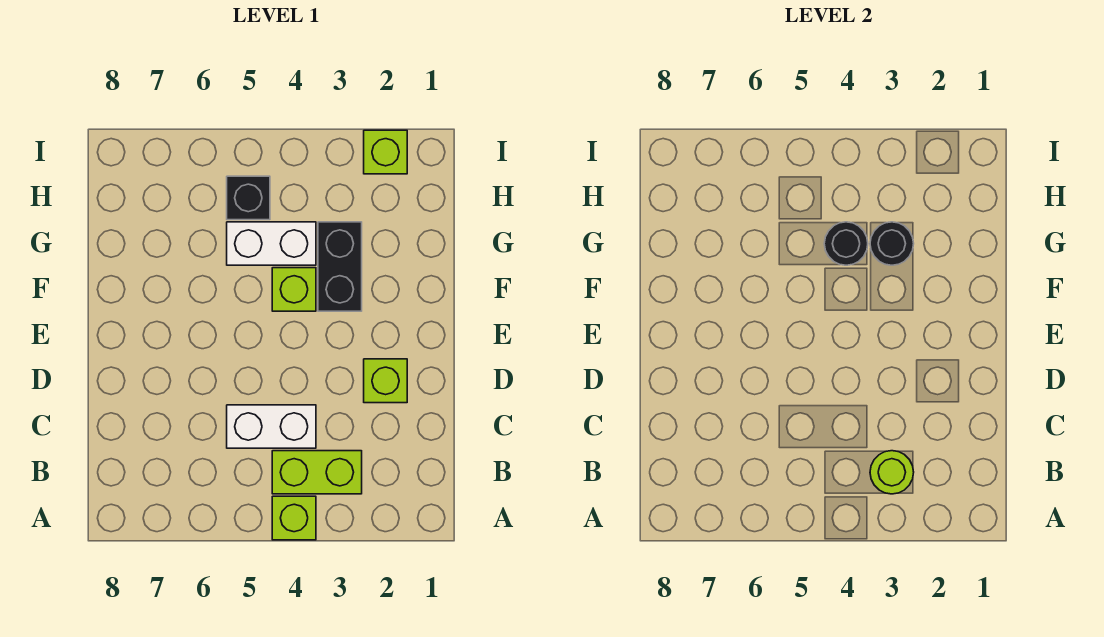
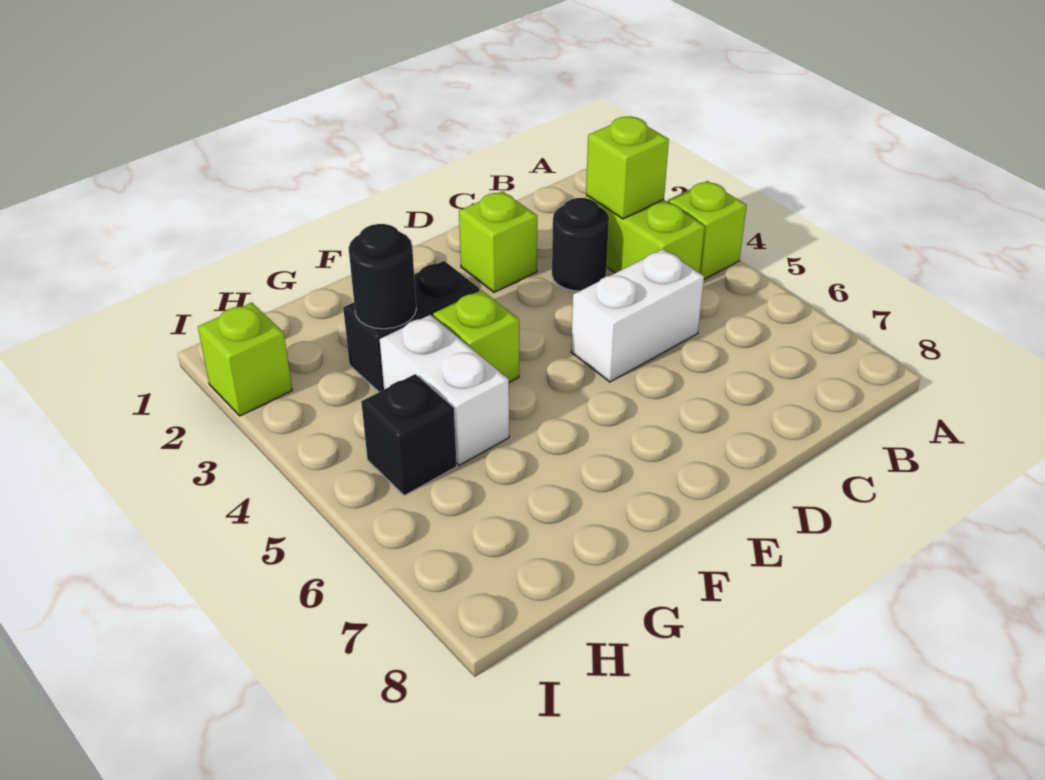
lime round brick B3 level 2 -> lime brick B3 level 2
white brick C4:C5 level 1 -> white brick C5:D5 level 1
black round brick G4 level 2 -> black round brick C3 level 1

